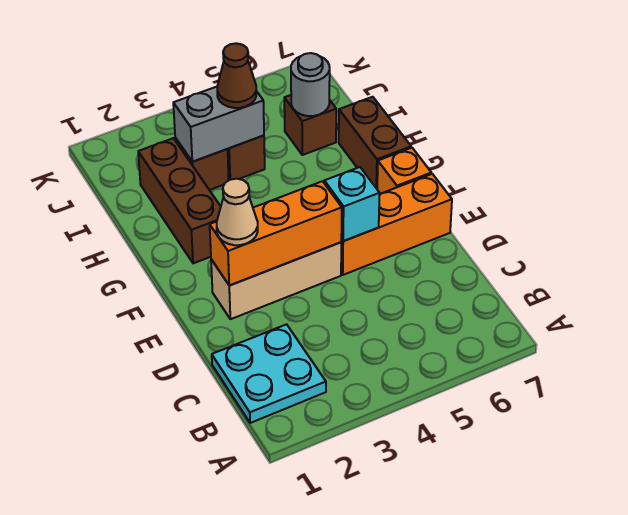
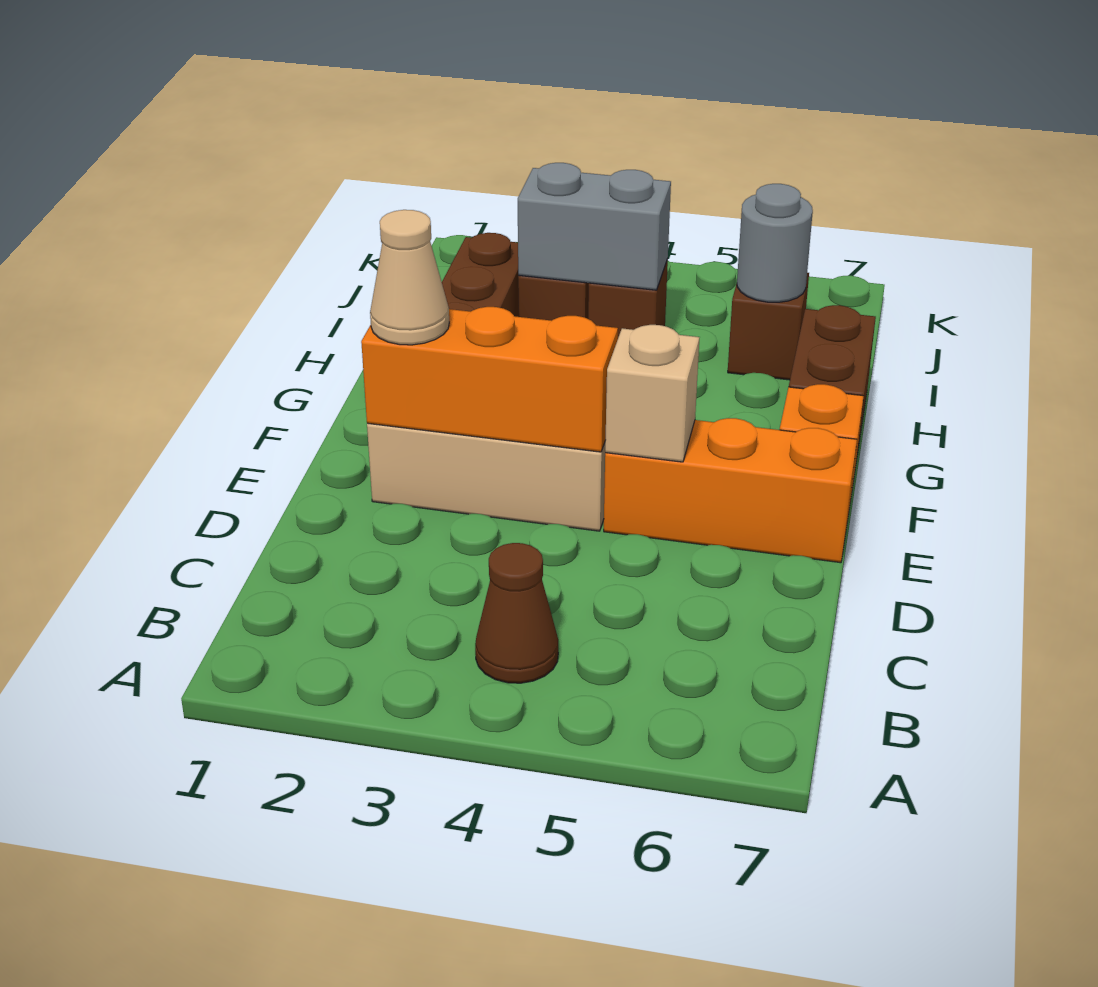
cyan plate B1:C2 level 1 -> none
cyan brick E5 level 2 -> tan brick E5 level 2
brown cone I4 level 3 -> brown cone B4 level 1

